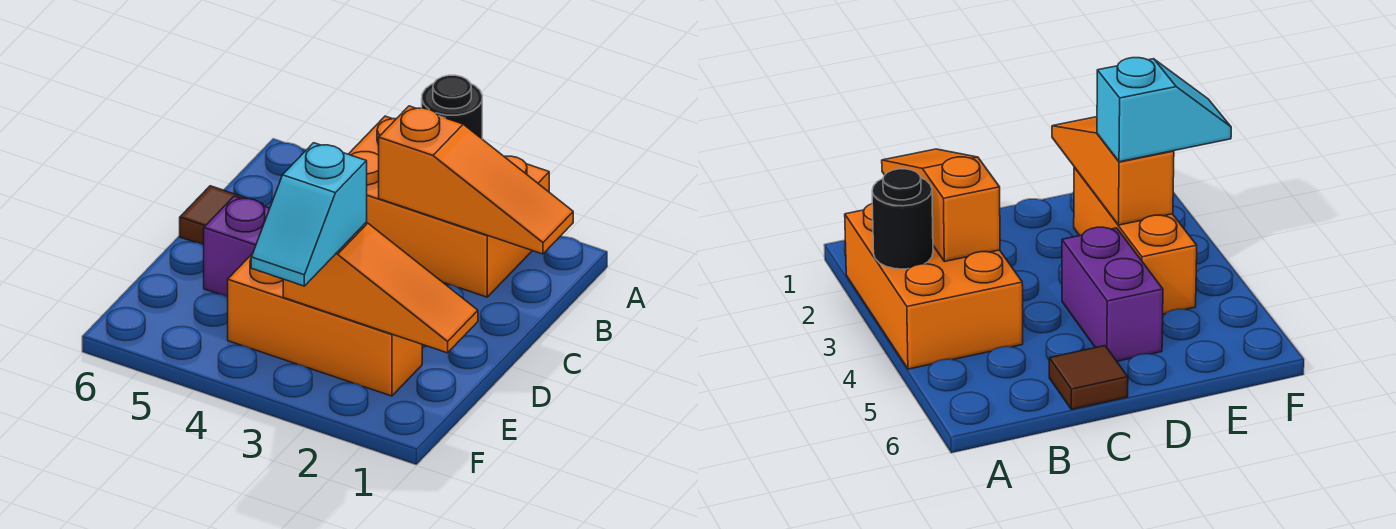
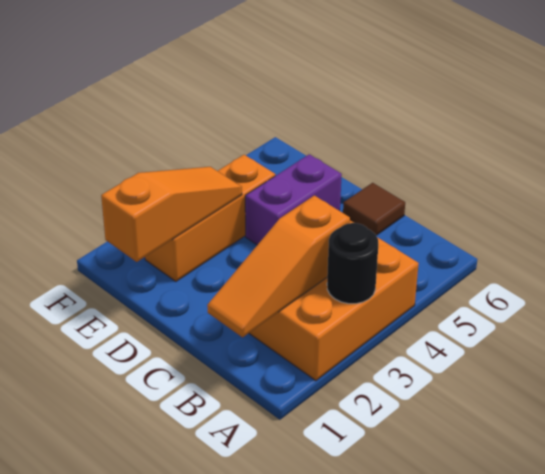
orange slope E1:E3 level 2 top 3 -> orange slope E1:E3 level 2 top 1
cyan slope E3:F3 level 3 top E -> none

